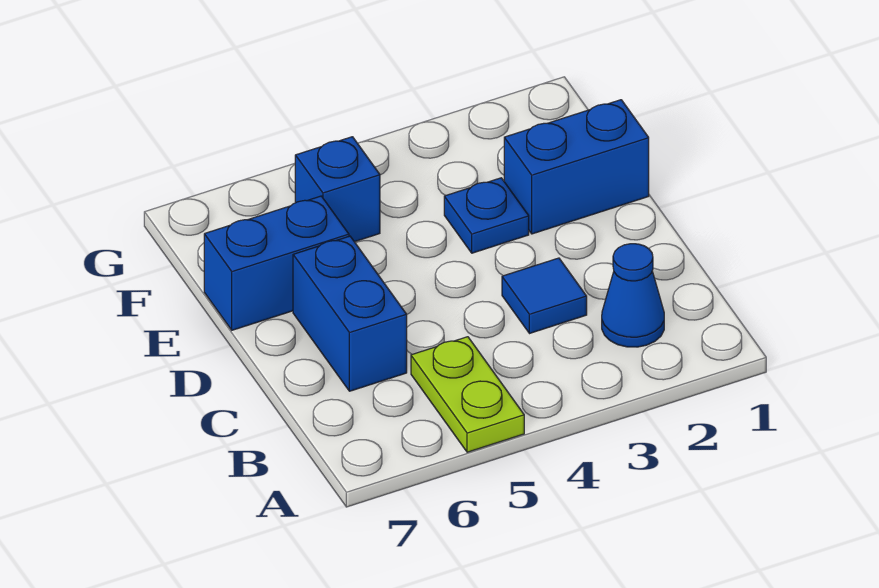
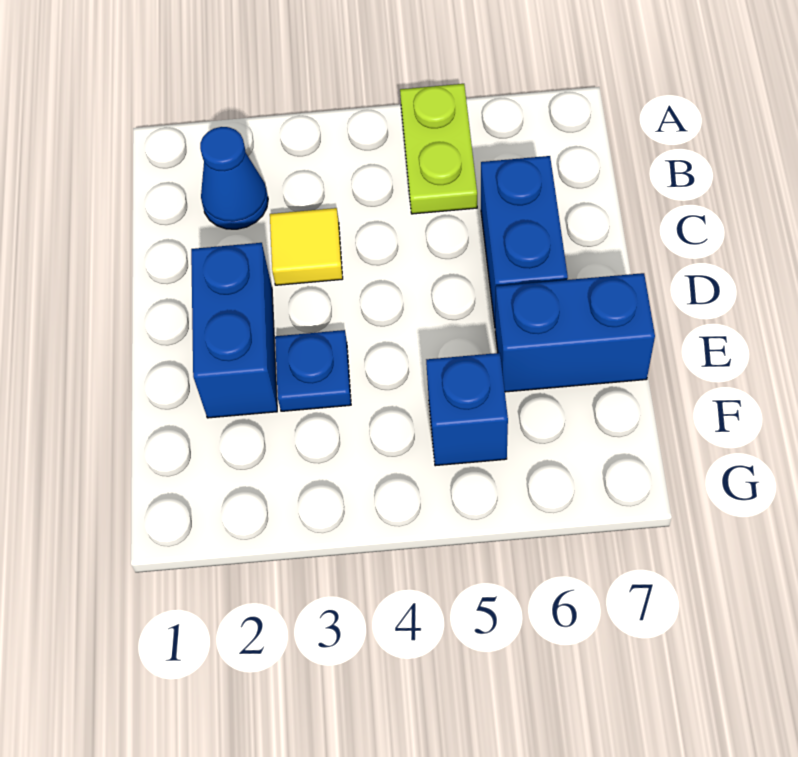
blue tile C3 level 1 -> yellow tile C3 level 1
blue brick E1:E2 level 1 -> blue brick D2:E2 level 1

